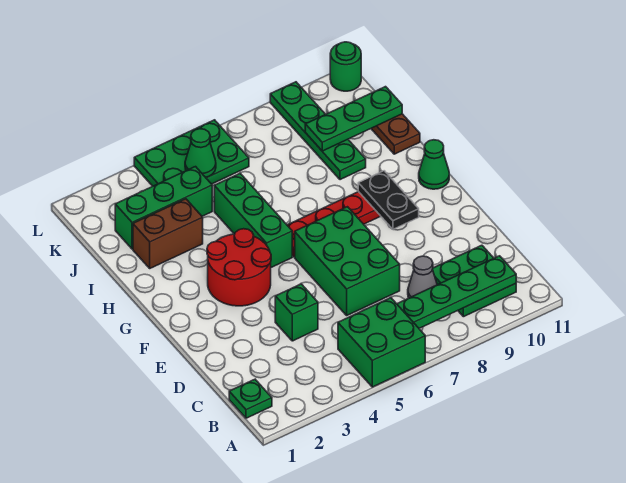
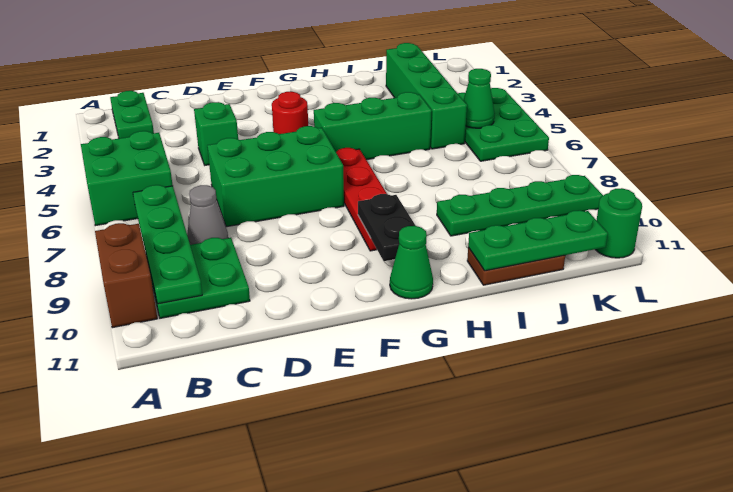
green plate B1 level 1 -> green plate B1:B2 level 1
red round brick F3:G4 level 1 -> red round brick F4 level 1
black plate F9:G9 level 2 -> black plate G9:G10 level 2
brown brick I2:I3 level 1 -> brown brick A9:A10 level 1
green brick J2:J4 level 1 -> green brick J2:J5 level 1
green plate J9:J11 level 2 -> green plate I11:K11 level 2

